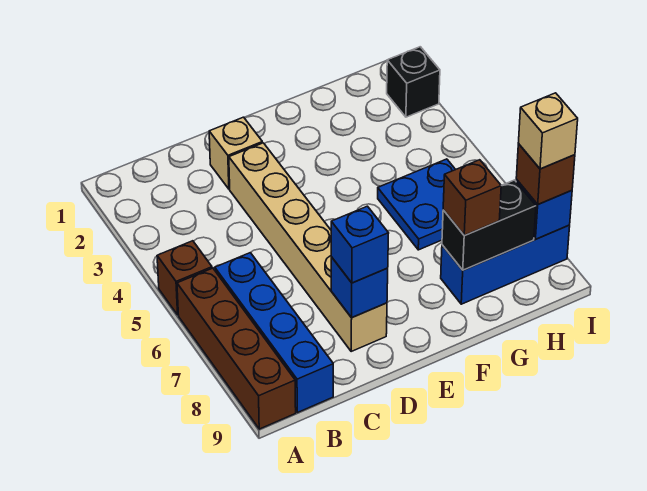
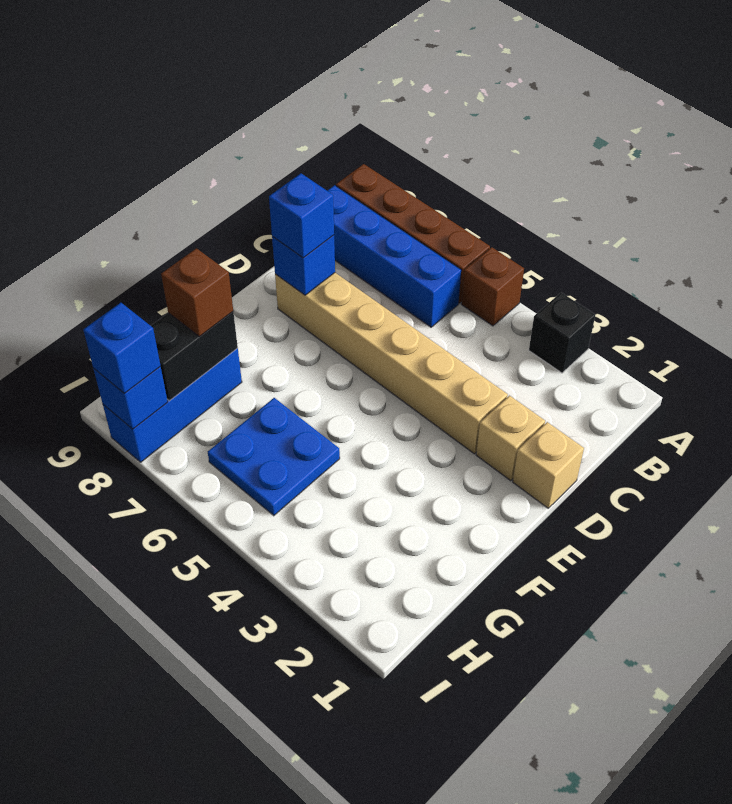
black brick I2 level 1 -> black brick A3 level 1
brown brick I8 level 3 -> blue brick I8 level 3
tan brick I8 level 4 -> tan brick D1 level 1

